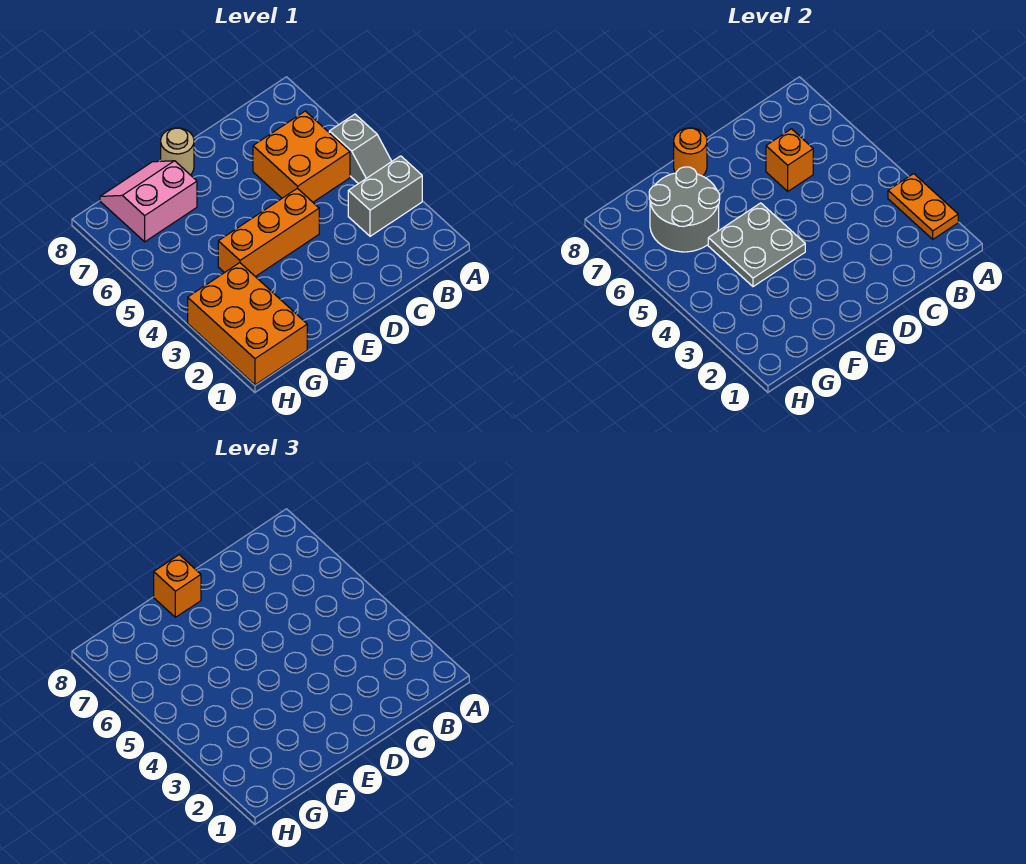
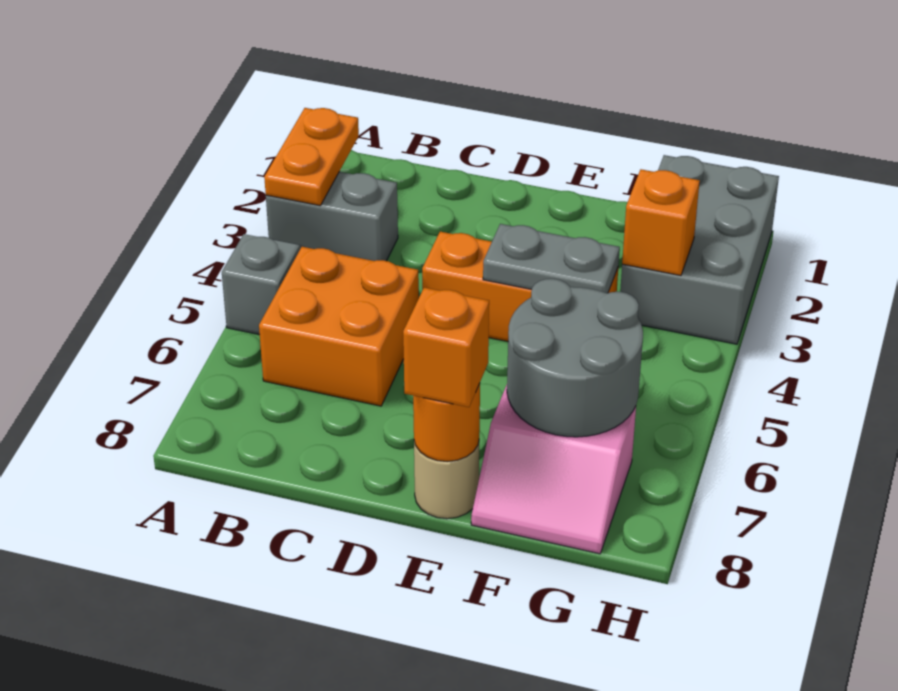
orange brick C6 level 2 -> orange brick G3 level 2
grey plate E4:F5 level 2 -> grey plate E4:F4 level 2
orange brick G1:H3 level 1 -> grey brick G1:H3 level 1

